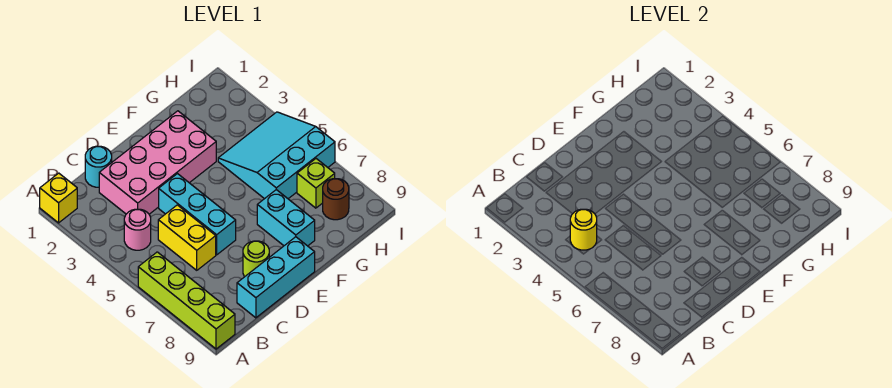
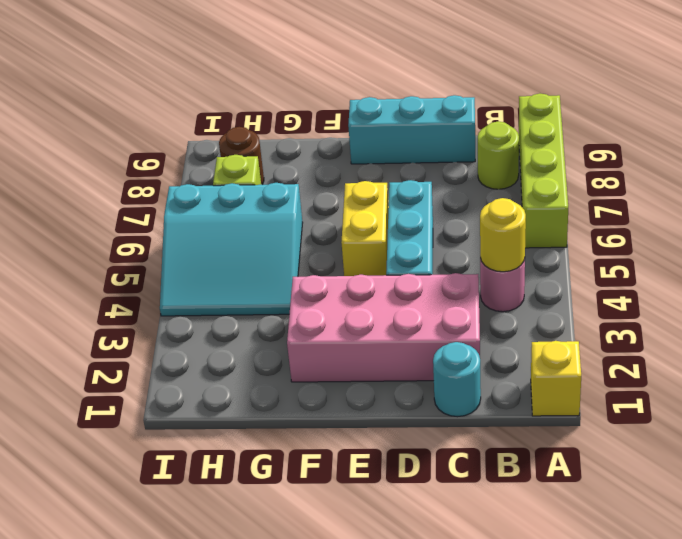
yellow brick C5:C6 level 1 -> yellow brick E5:E6 level 1
lime round brick D8 level 1 -> lime round brick B8 level 1
cyan brick F7:F8 level 1 -> none

